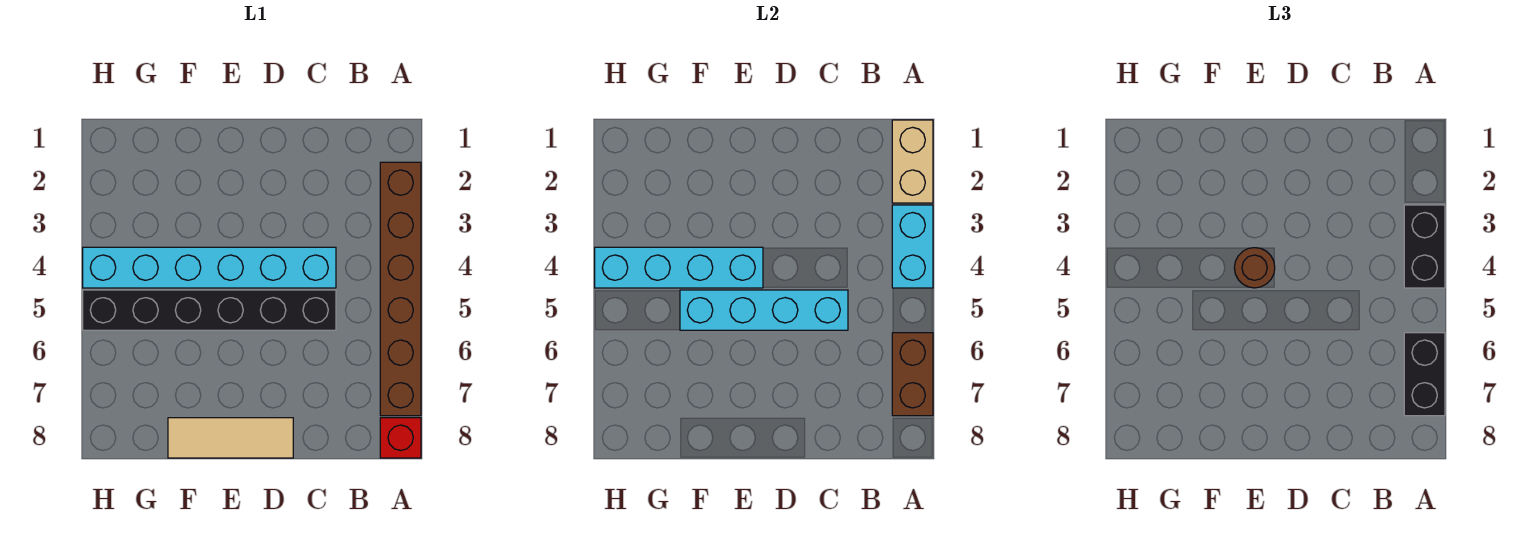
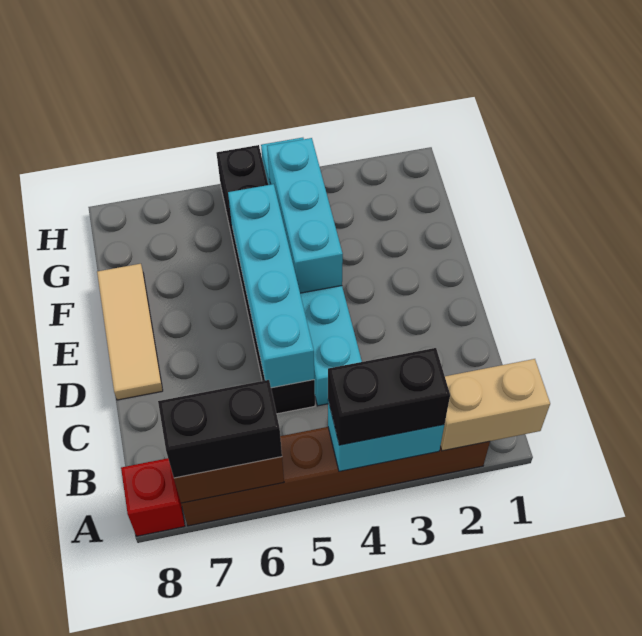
cyan brick E4:H4 level 2 -> cyan brick E4:G4 level 2
brown round brick E4 level 3 -> none

